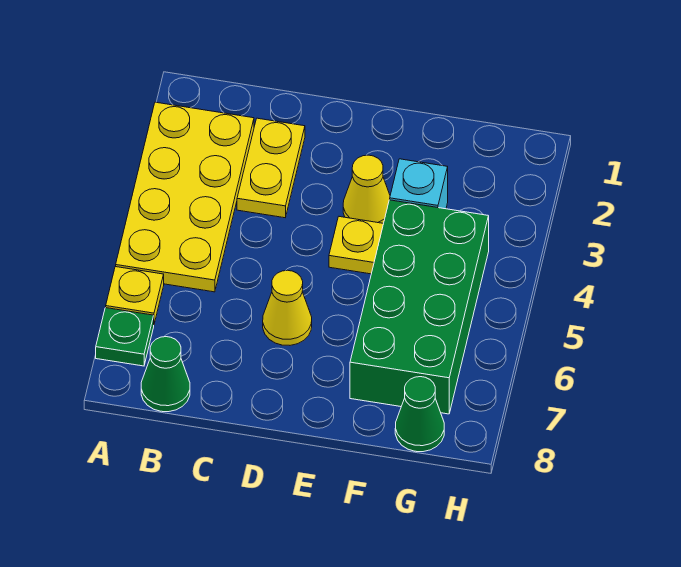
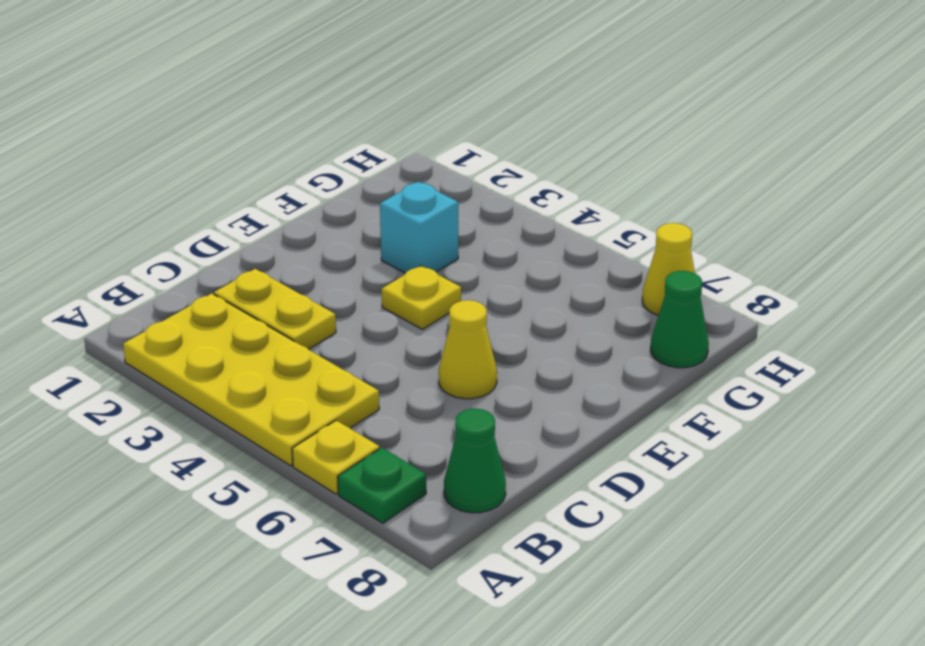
yellow cone E3 level 1 -> yellow cone H7 level 1
green brick F4:G7 level 1 -> none

